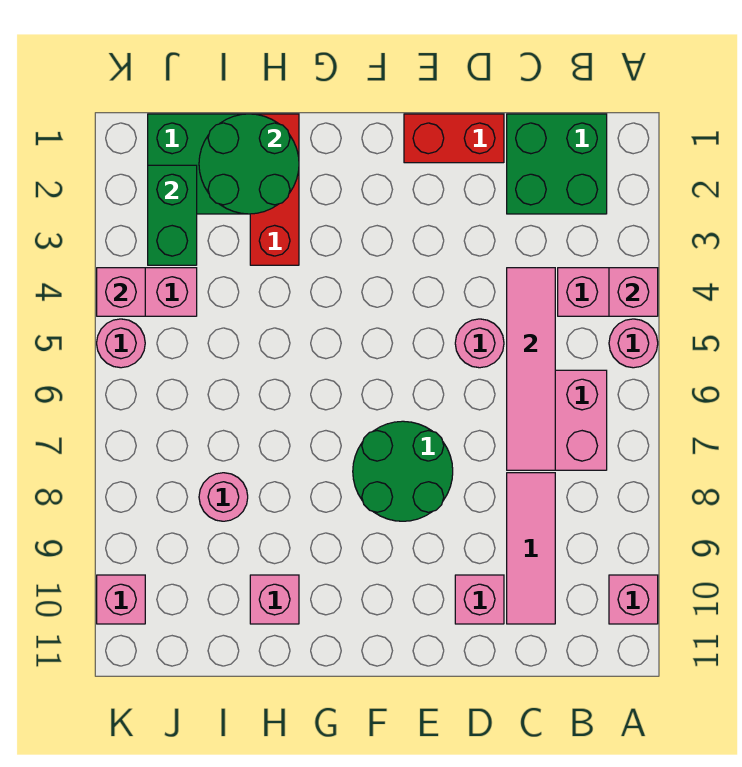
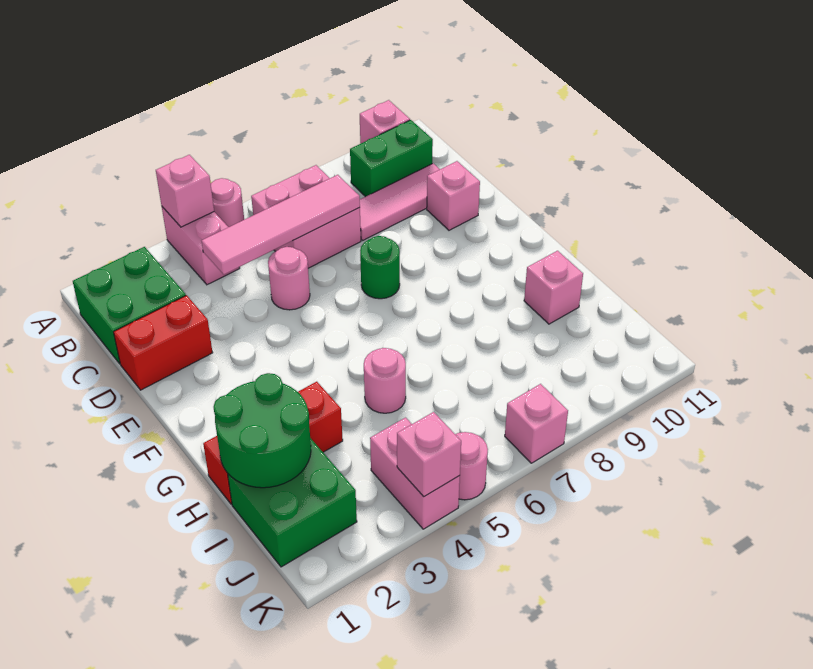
red brick D1:E1 level 1 -> red brick D1:D2 level 1
green round brick E7:F8 level 1 -> green round brick E7 level 1
pink round brick I8 level 1 -> pink round brick H5 level 1
green brick J2:J3 level 2 -> green brick B9:B10 level 1
pink brick K10 level 1 -> pink brick K7 level 1

